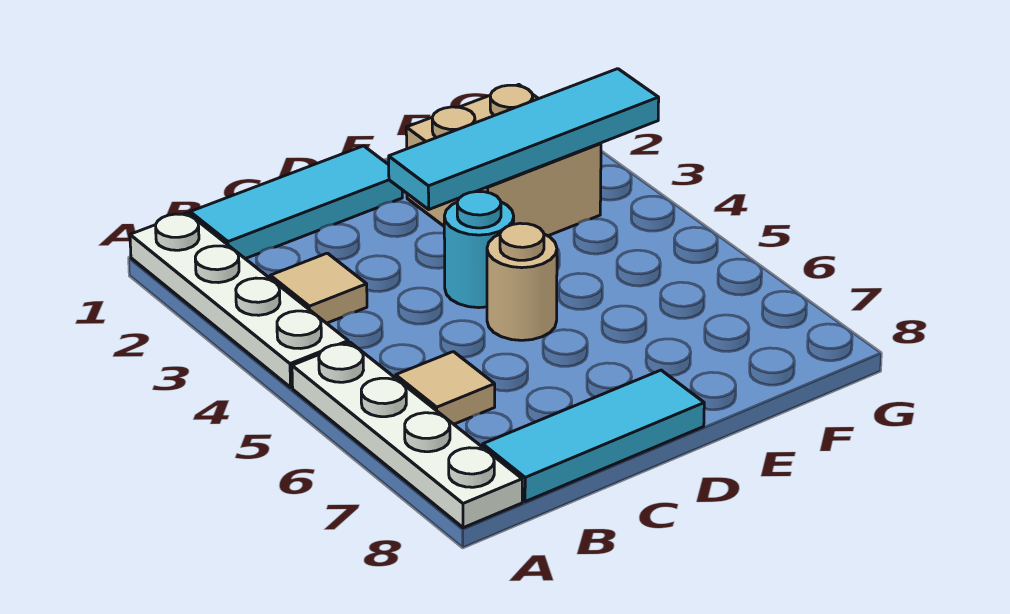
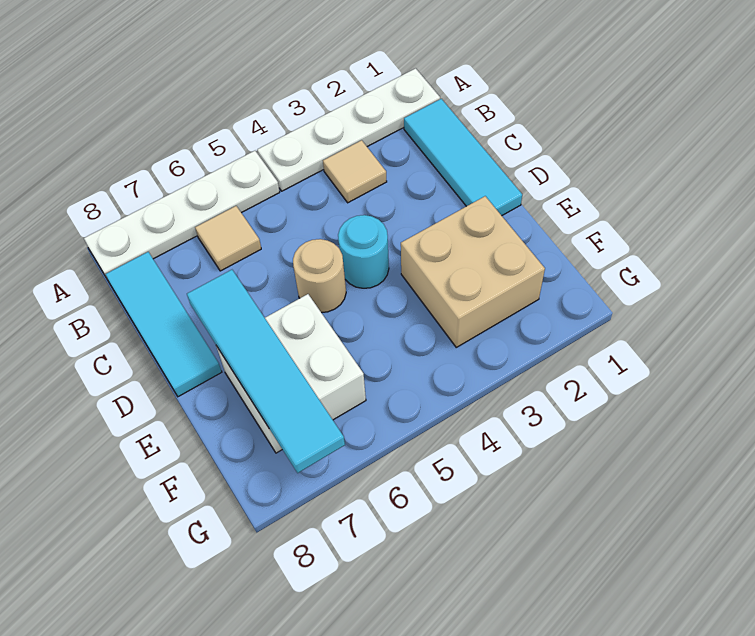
cyan tile D3:G3 level 2 -> cyan tile D7:G7 level 2
none -> white brick E6:F7 level 1

